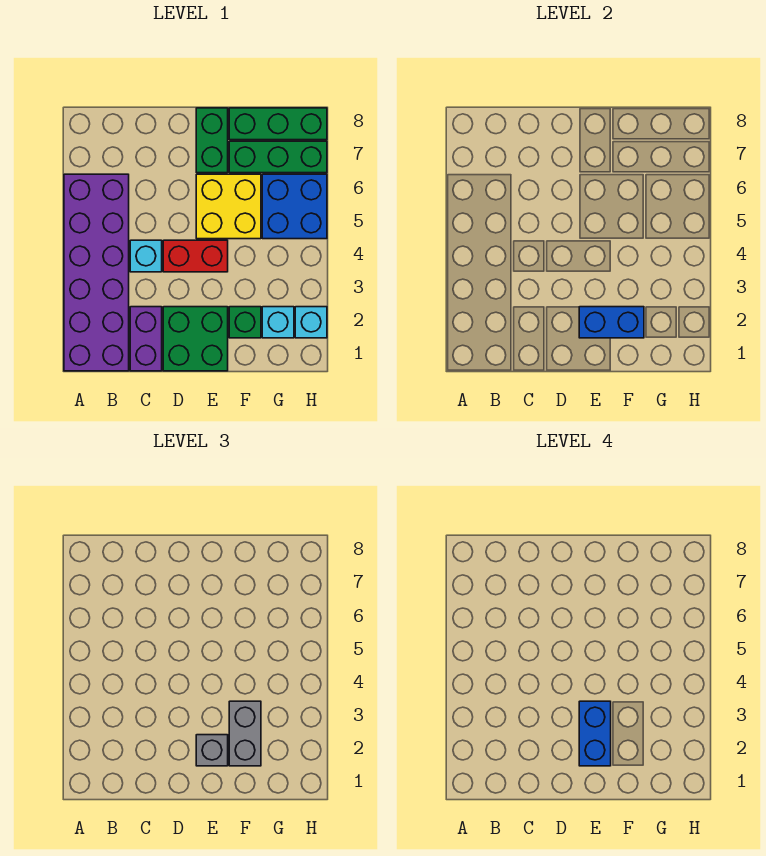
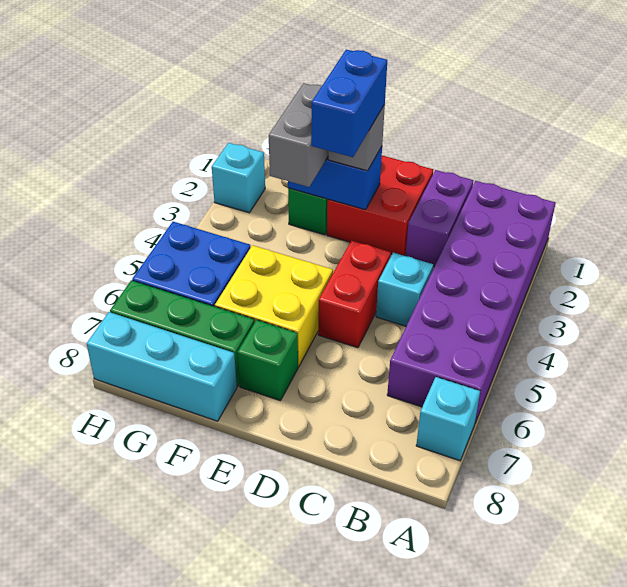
green brick D1:E2 level 1 -> red brick D1:E2 level 1
red brick D4:E4 level 1 -> red brick D4:D5 level 1
green brick E7:E8 level 1 -> green brick E7 level 1
green brick F8:H8 level 1 -> cyan brick F8:H8 level 1
cyan brick G2 level 1 -> cyan brick A7 level 1

